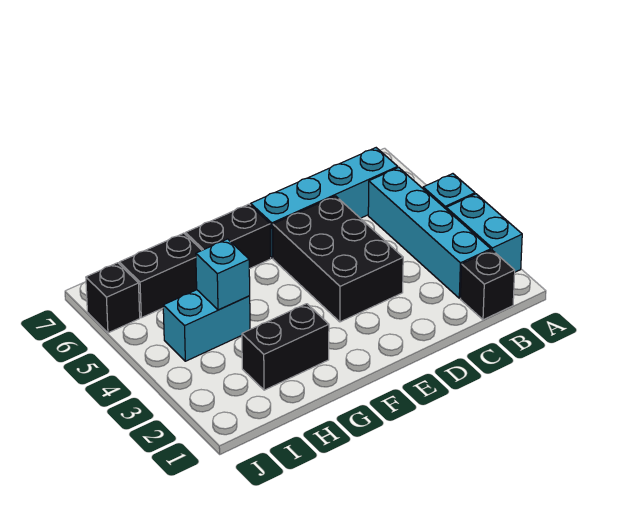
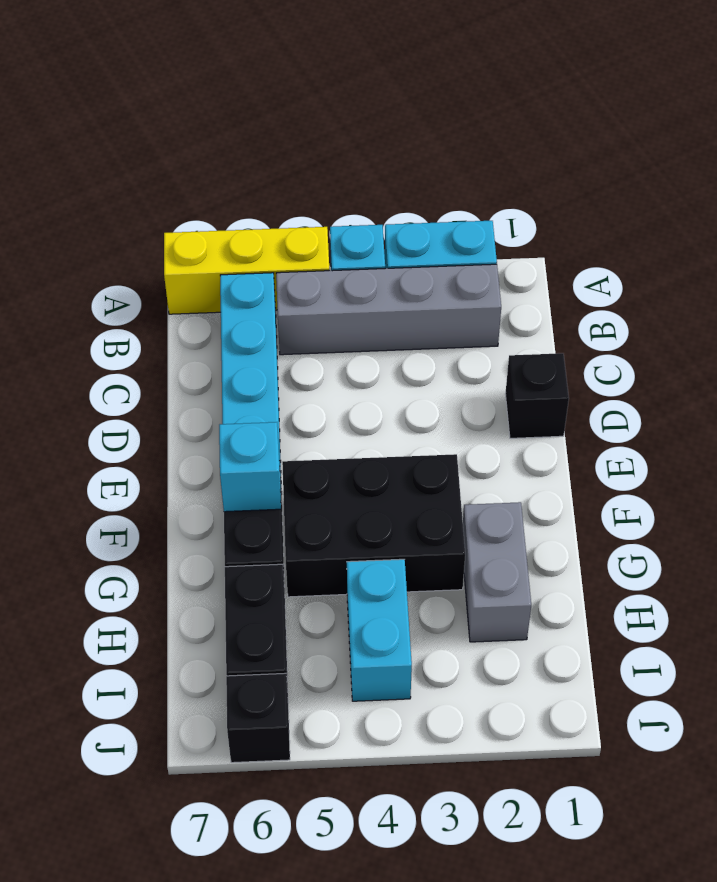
none -> yellow brick A5:A7 level 1
black brick B1 level 1 -> black brick D1 level 1
cyan brick B2:B5 level 1 -> grey brick B2:B5 level 1
black brick D3:E5 level 1 -> black brick F3:G5 level 1
black brick G2:H2 level 1 -> grey brick G2:H2 level 1
cyan brick H4 level 2 -> cyan brick F6 level 2

